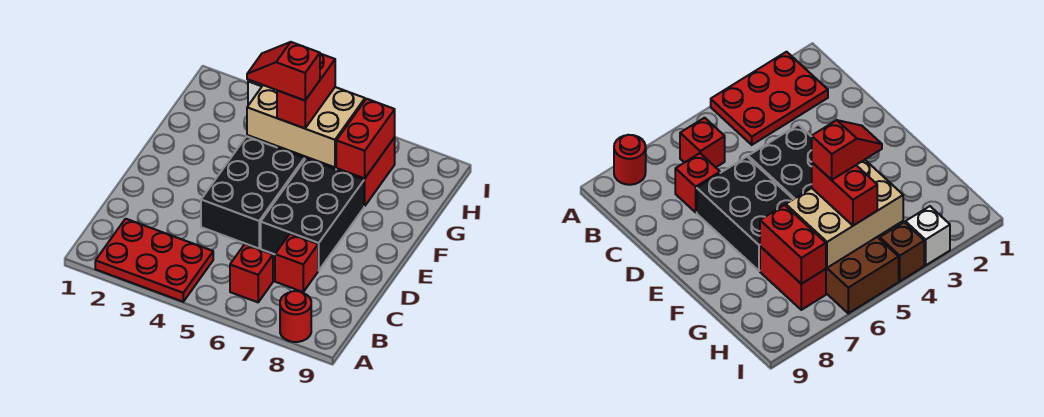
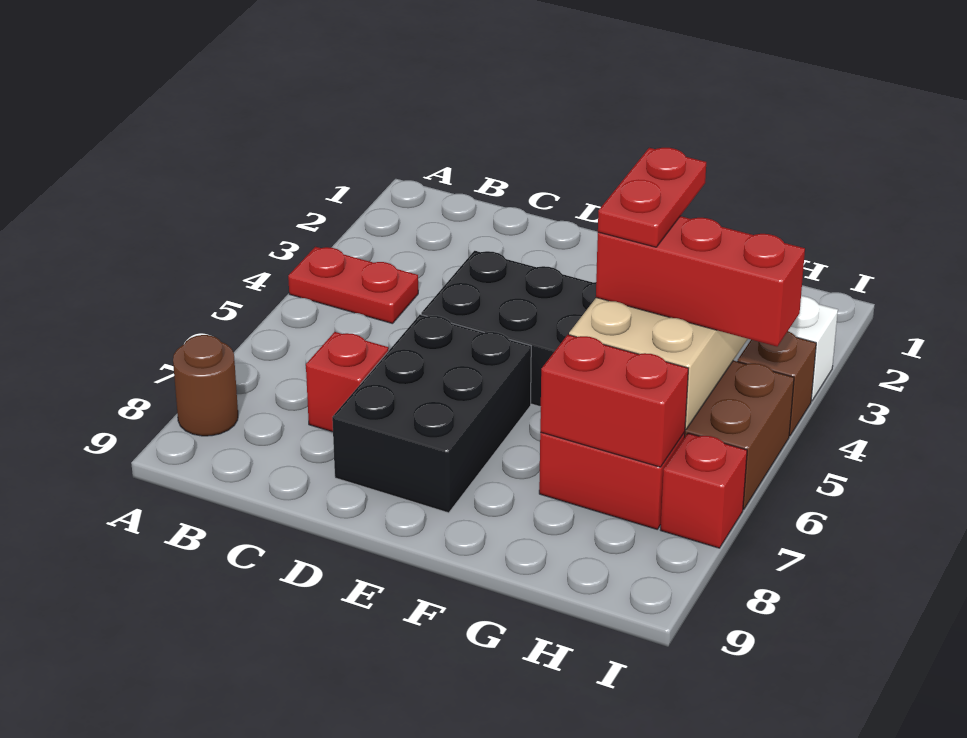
red plate A2:B4 level 1 -> red plate A4:B4 level 1
red round brick A8 level 1 -> brown round brick A8 level 1
red brick B6 level 1 -> red brick I7 level 1
black brick D6:F7 level 1 -> black brick D6:E8 level 1
red slope G4:G5 level 4 top 5 -> red plate G4:G5 level 4
red brick G5:H5 level 3 -> red brick G5:I5 level 3

